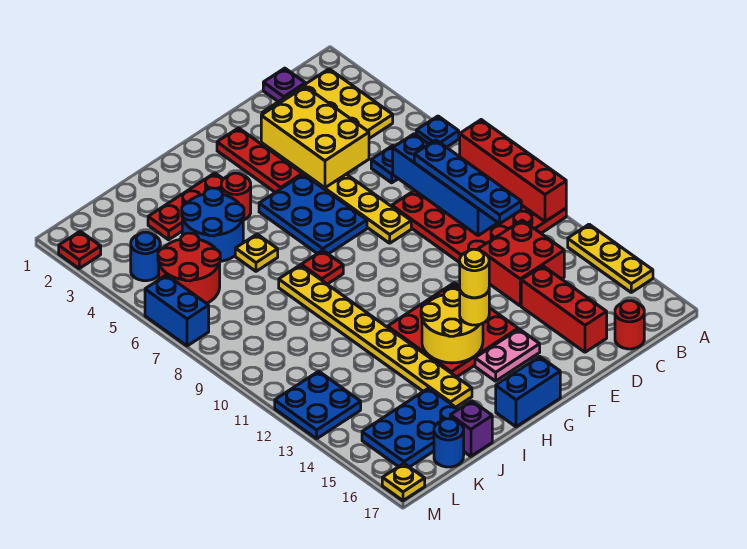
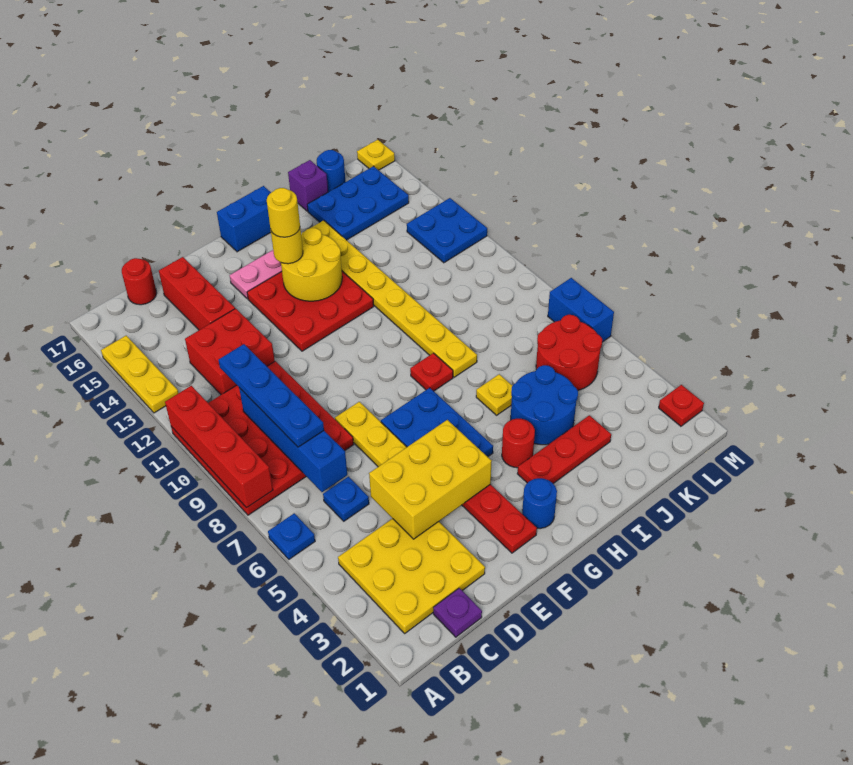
yellow brick D3:E5 level 2 -> yellow brick D4:F5 level 2
blue round brick L4 level 1 -> blue round brick G2 level 1

